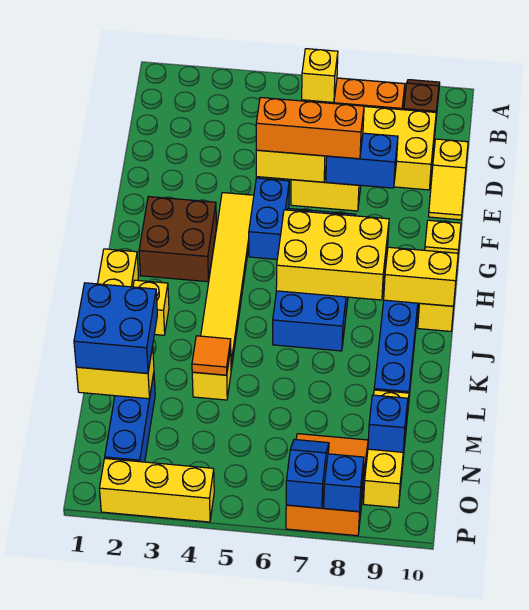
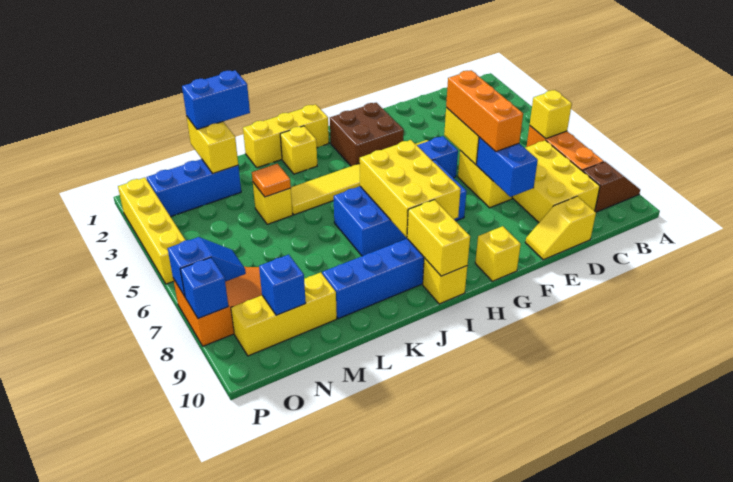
blue brick L1:M2 level 3 -> blue brick L1:M1 level 3
yellow brick P2:P4 level 1 -> yellow brick P2:P5 level 1

